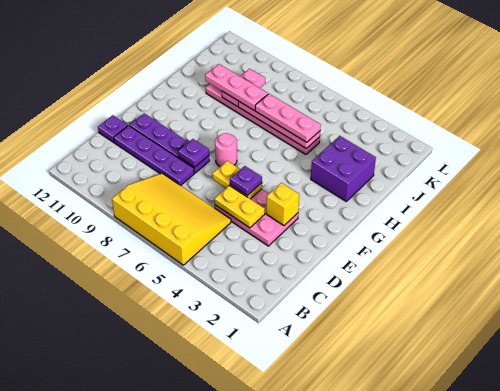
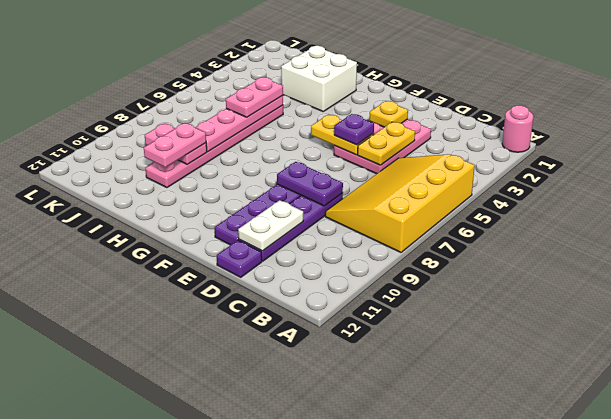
none -> white plate D10:D11 level 2
yellow brick E3 level 2 -> yellow plate E3 level 2
yellow plate E5:E6 level 2 -> yellow plate E5:F5 level 2
purple plate E8 level 2 -> purple plate D8:E8 level 2
pink round brick F7 level 1 -> pink round brick A1 level 1
purple brick H2:I3 level 1 -> white brick H2:I3 level 1
pink plate I5:I7 level 3 -> pink plate I5:I6 level 3
pink plate I8:I10 level 3 -> pink plate I9:I10 level 3

